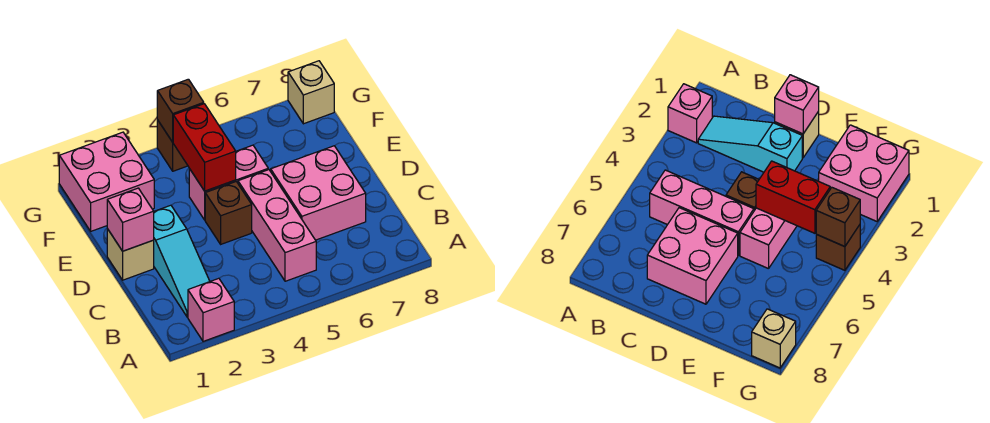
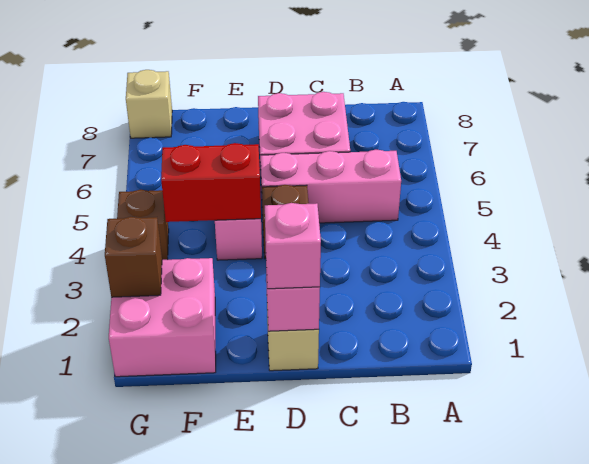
pink brick A2 level 1 -> pink brick D1 level 3
cyan slope B2:D2 level 1 top D -> none
brown brick G4 level 2 -> brown brick G2 level 2

